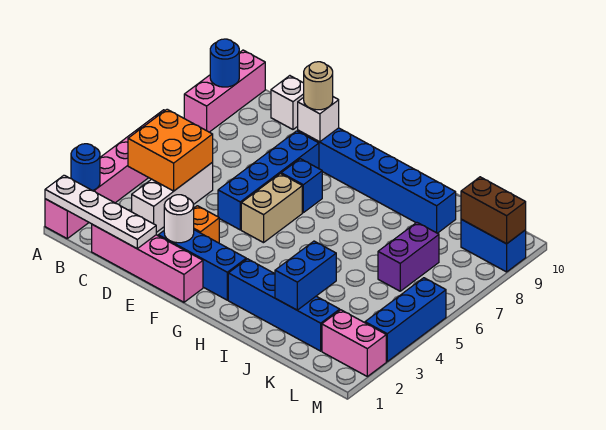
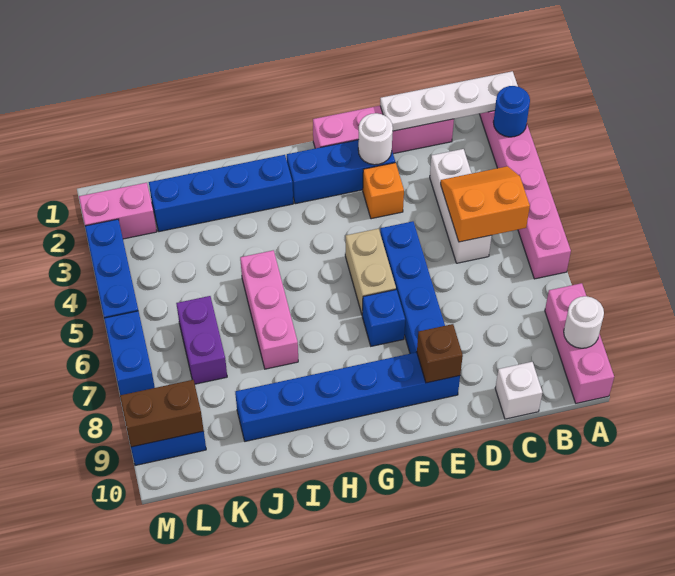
blue round brick A9 level 2 -> white round brick A9 level 2
orange brick B4:C5 level 2 -> orange slope B4:C5 level 2 top 5
white brick E9 level 2 -> brown brick E9 level 2
tan round brick E9 level 3 -> none
none -> pink brick I5:I7 level 1
blue brick J2:J3 level 2 -> blue brick M6:M7 level 1

